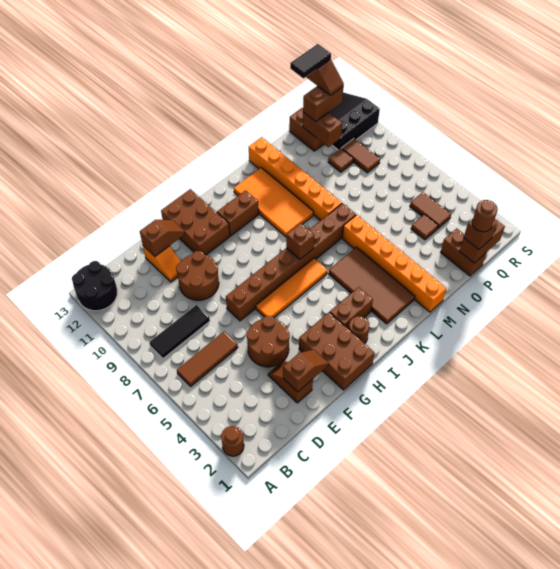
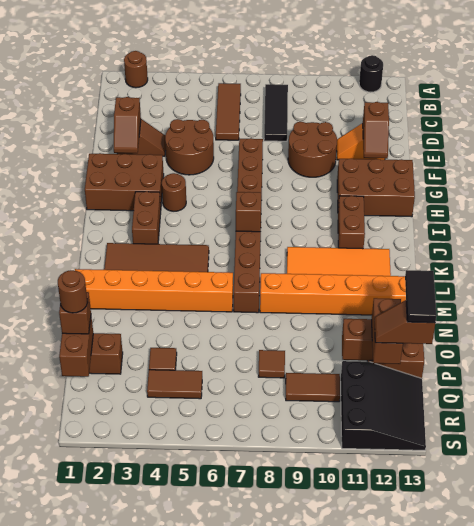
black round brick A12:B13 level 1 -> black round brick A12 level 1
orange tile G6:J6 level 1 -> none
brown round brick I2 level 1 -> brown round brick H4 level 1
brown tile P10 level 1 -> brown tile P8 level 1

